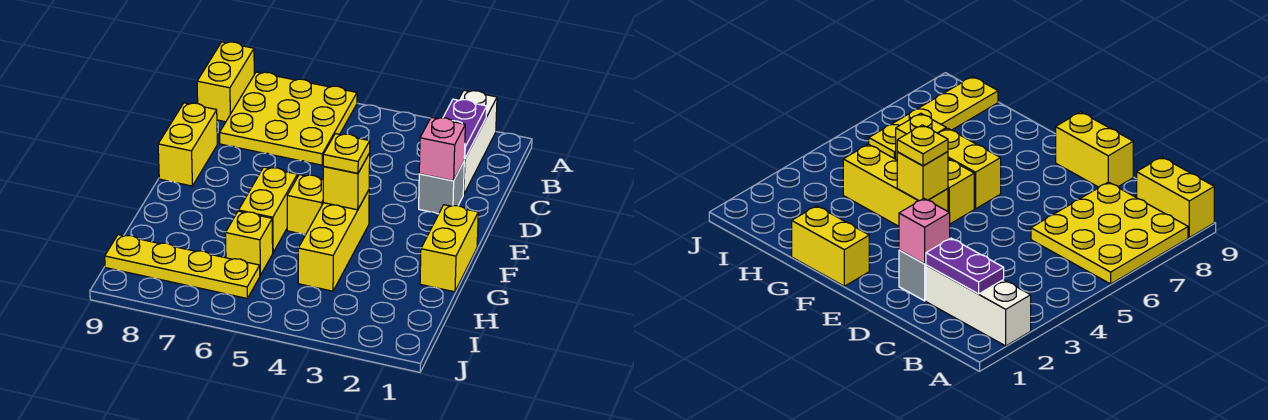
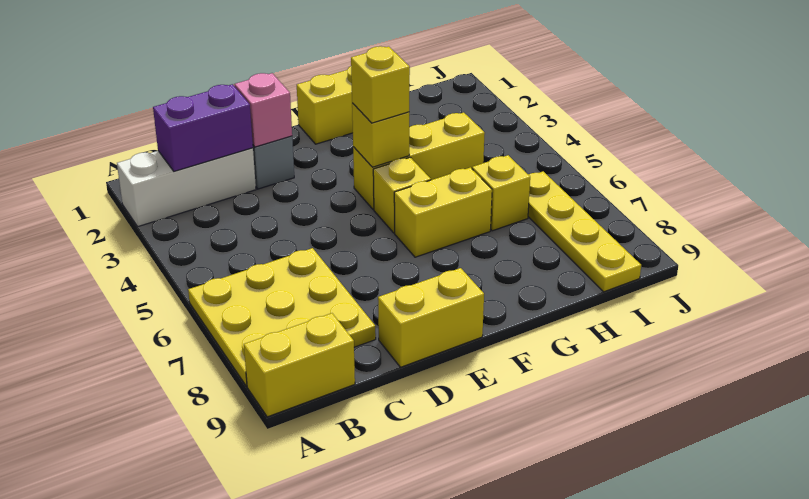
purple plate B2:C2 level 2 -> purple brick B2:C2 level 2
yellow plate F4 level 3 -> yellow brick F4 level 3

